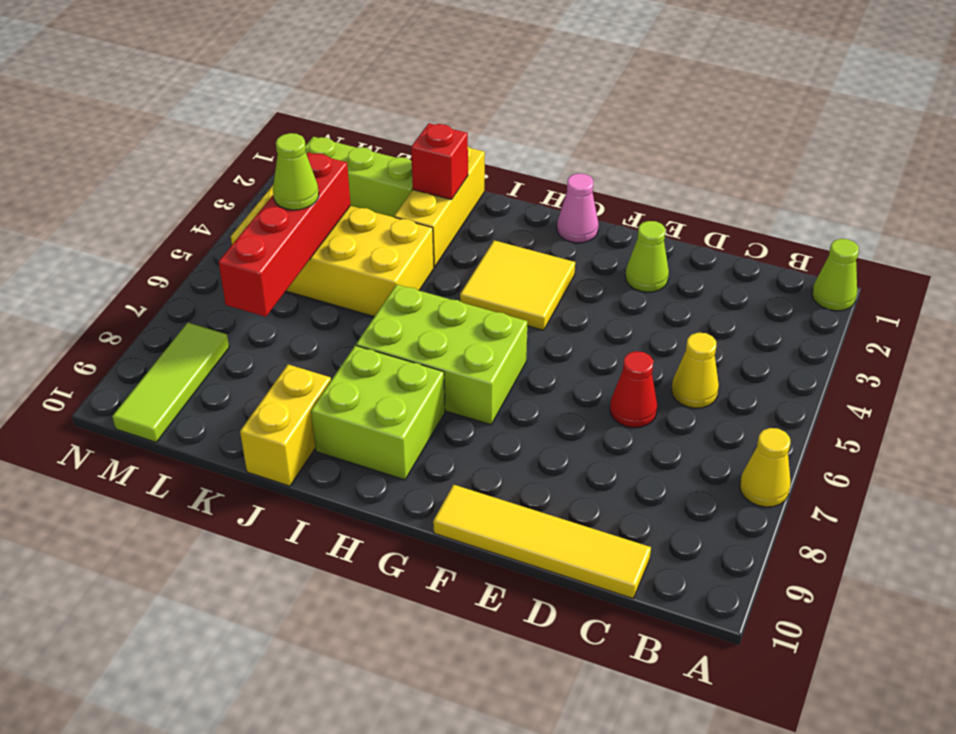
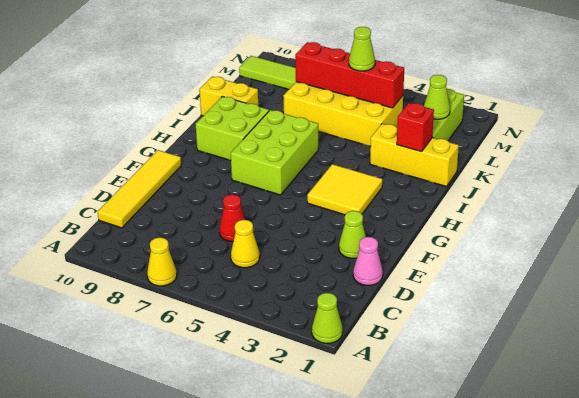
pink cone G1 level 1 -> pink cone D1 level 1
yellow brick J4:M5 level 1 -> yellow brick K4:L7 level 1
none -> lime cone L2 level 2

